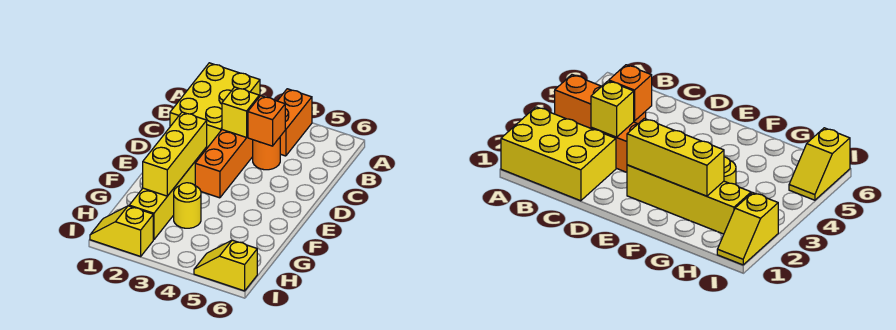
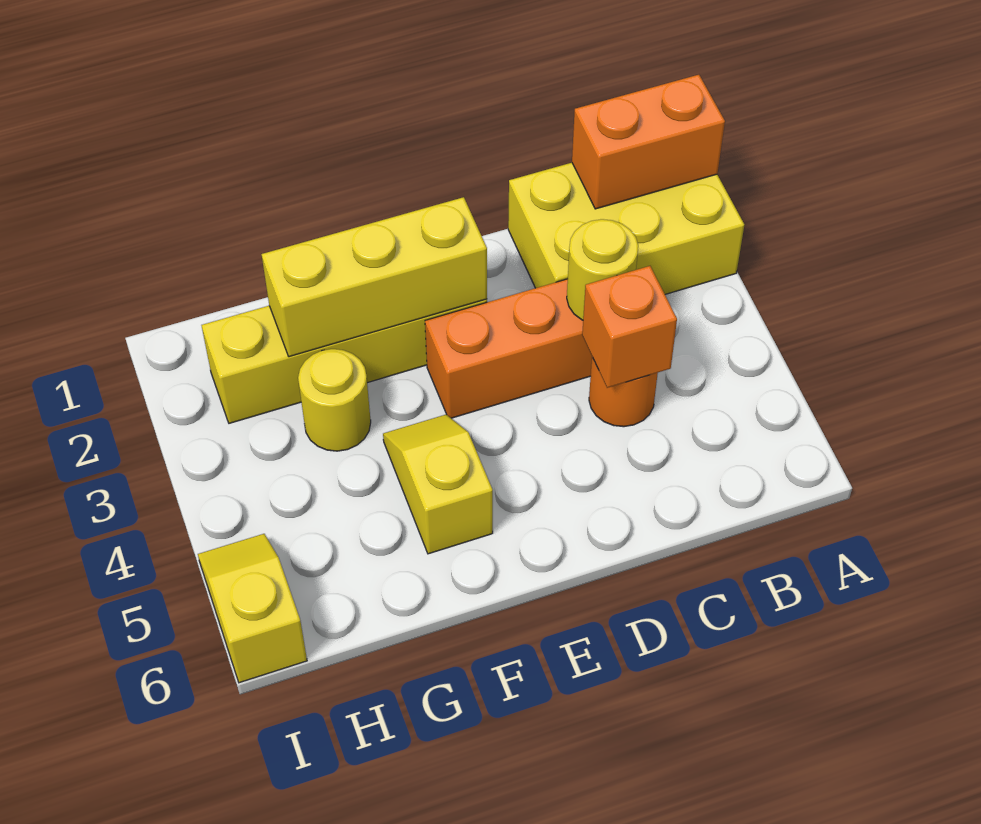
orange brick A4:B4 level 1 -> orange brick A1:B1 level 2
yellow brick C3 level 2 -> yellow round brick C3 level 2
yellow slope I1:I2 level 1 top 2 -> yellow slope F4:F5 level 1 top 5

